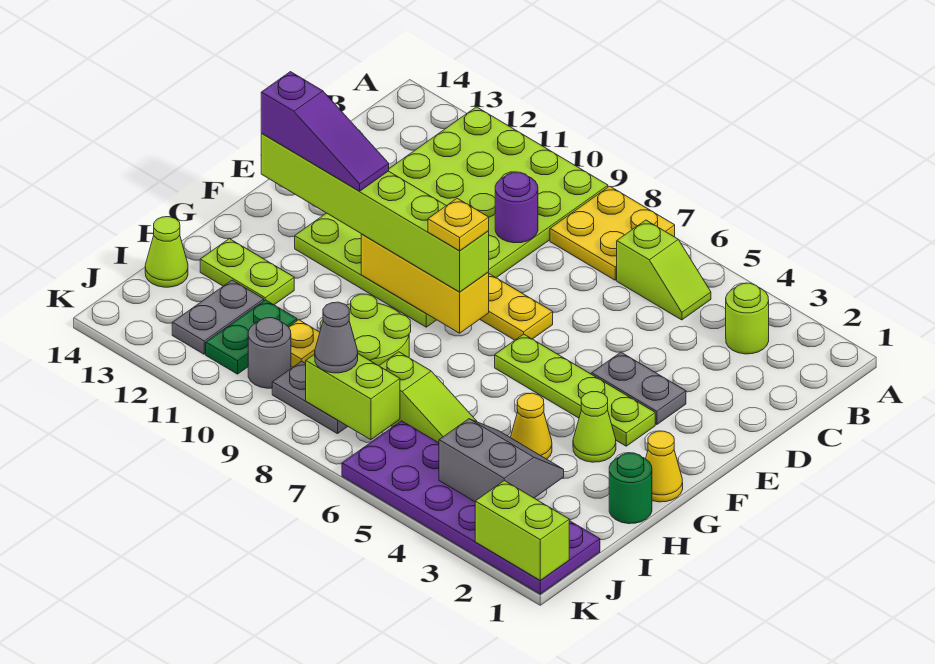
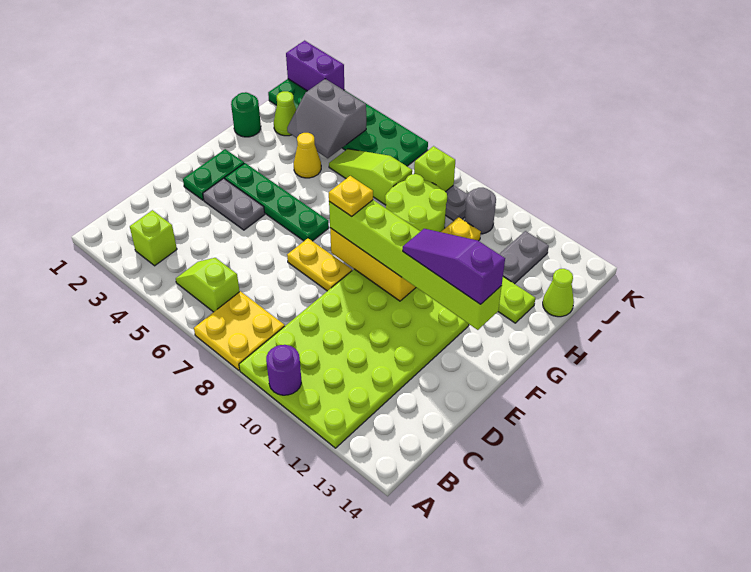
lime round brick B3 level 1 -> lime brick B3 level 1
purple round brick C9 level 2 -> purple round brick A10 level 2
lime plate F3:F6 level 1 -> green plate F3:F6 level 1
yellow cone G1 level 1 -> none
lime cone G3 level 1 -> lime cone I2 level 1
green plate I11:J11 level 1 -> green plate E2:F2 level 1
purple plate J1:K6 level 1 -> green plate J1:K6 level 1
lime brick J7:J8 level 2 -> lime brick J8 level 2
grey cone J8 level 3 -> none
lime brick K1:K2 level 2 -> purple brick K1:K2 level 2

